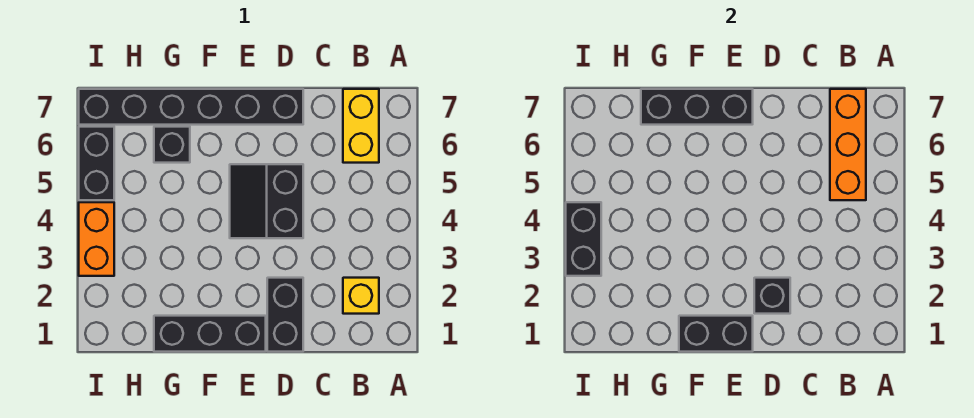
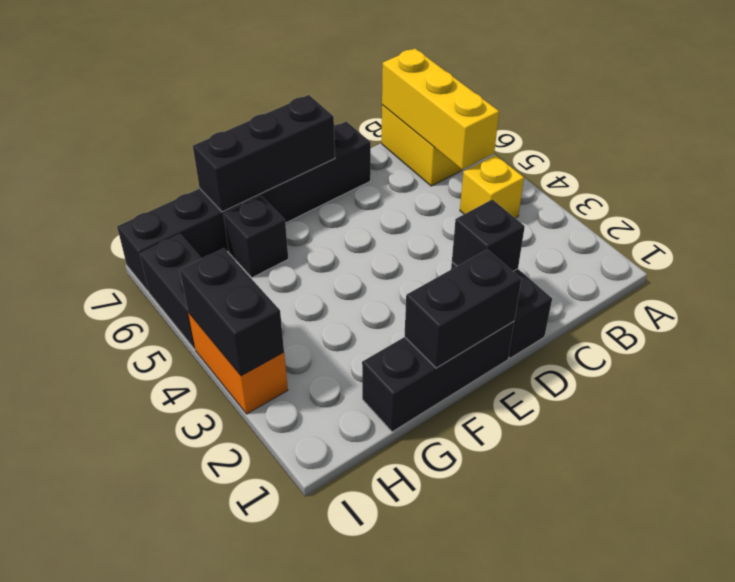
yellow brick B2 level 1 -> yellow brick B4 level 1
orange brick B5:B7 level 2 -> yellow brick B5:B7 level 2
black slope D4:E5 level 1 top D -> none

